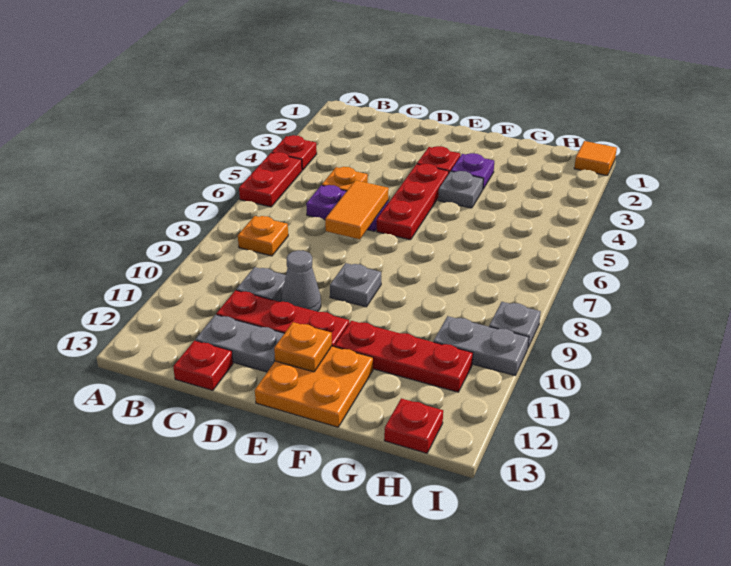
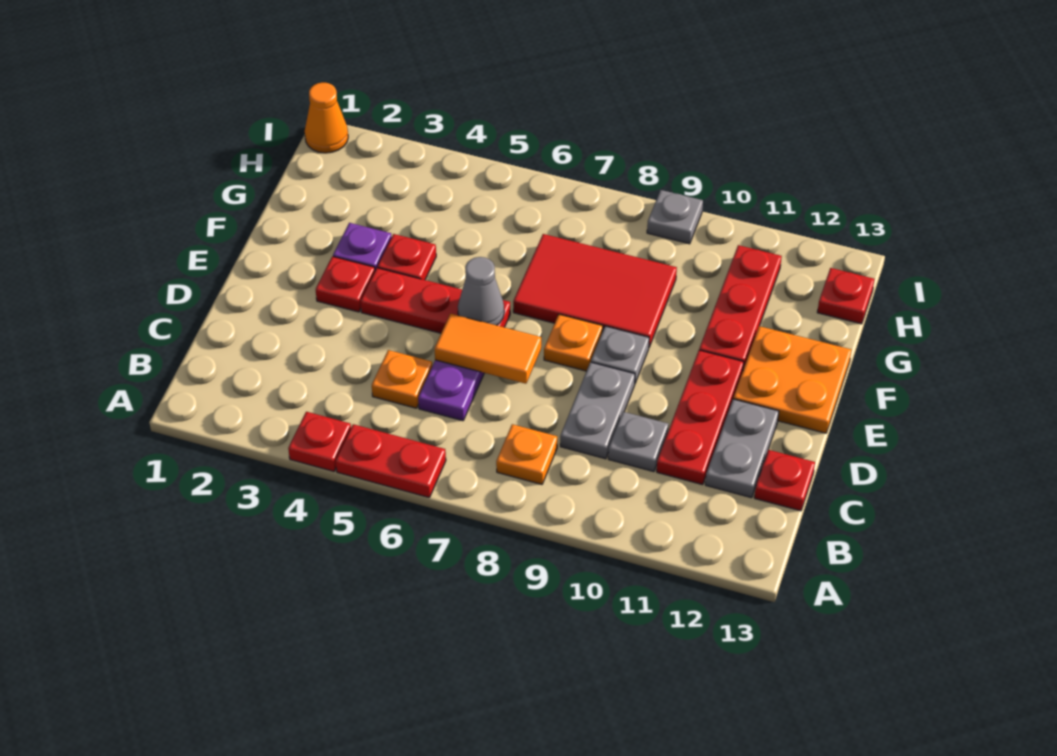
grey cone D10 level 1 -> grey cone E6 level 2
orange plate E12 level 2 -> orange plate E8 level 1
grey plate F4 level 1 -> red plate F4 level 1
none -> red tile F7:G9 level 1
grey plate H10:I10 level 1 -> grey plate C9:D9 level 1
orange tile I1 level 1 -> orange cone I1 level 1

